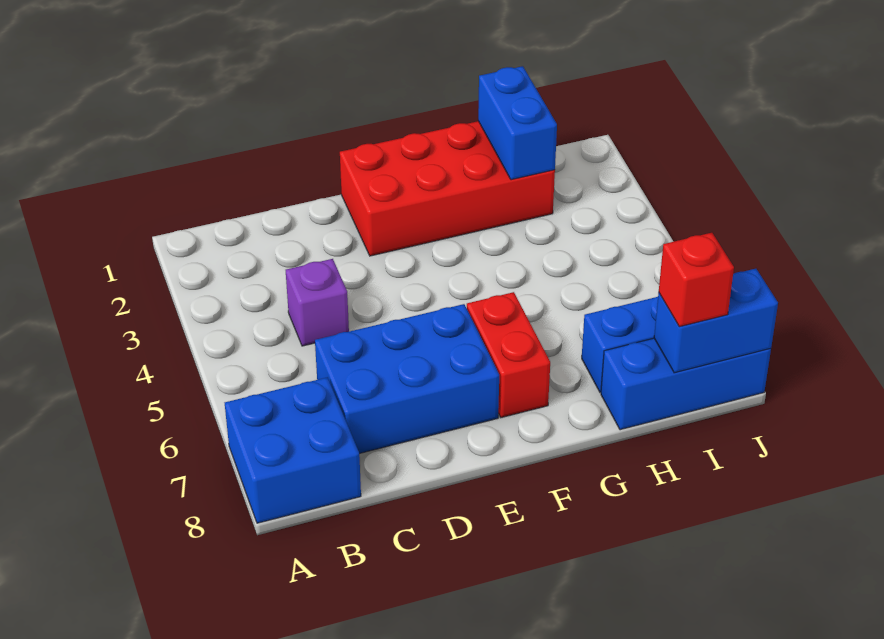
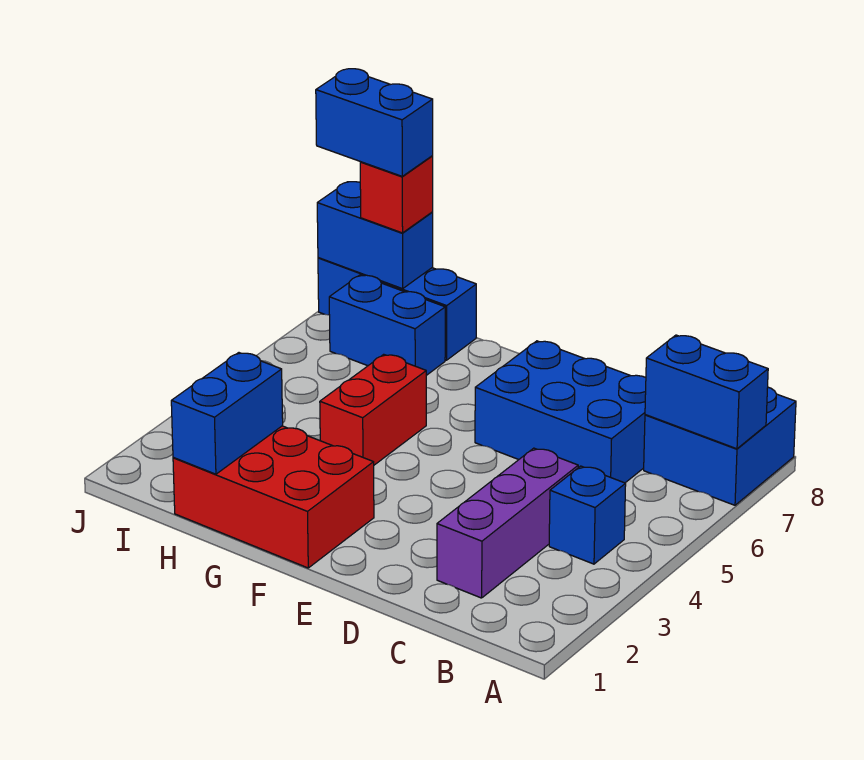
none -> blue brick A7:B7 level 2
none -> blue brick B4 level 1
purple brick C4 level 1 -> purple brick C2:C4 level 1
red brick E1:H2 level 1 -> red brick F1:H2 level 1
red brick F6:F7 level 1 -> red brick G4:G5 level 1
none -> blue brick I8:J8 level 4

